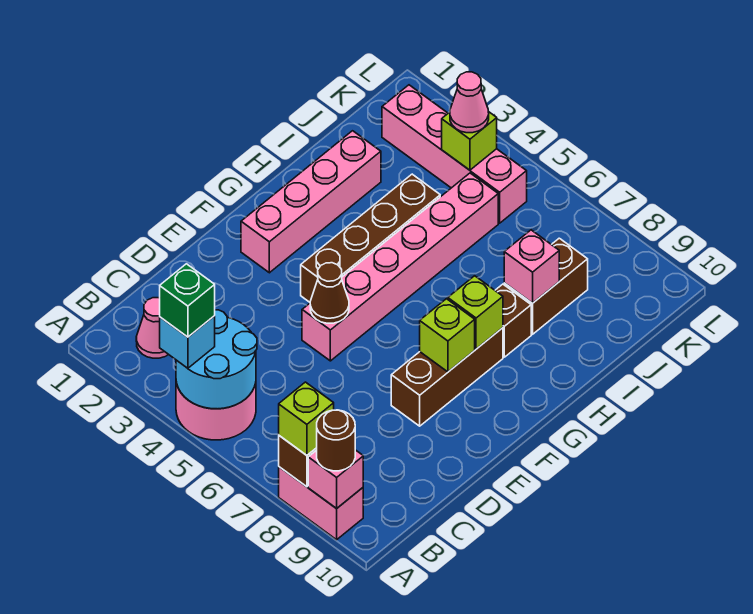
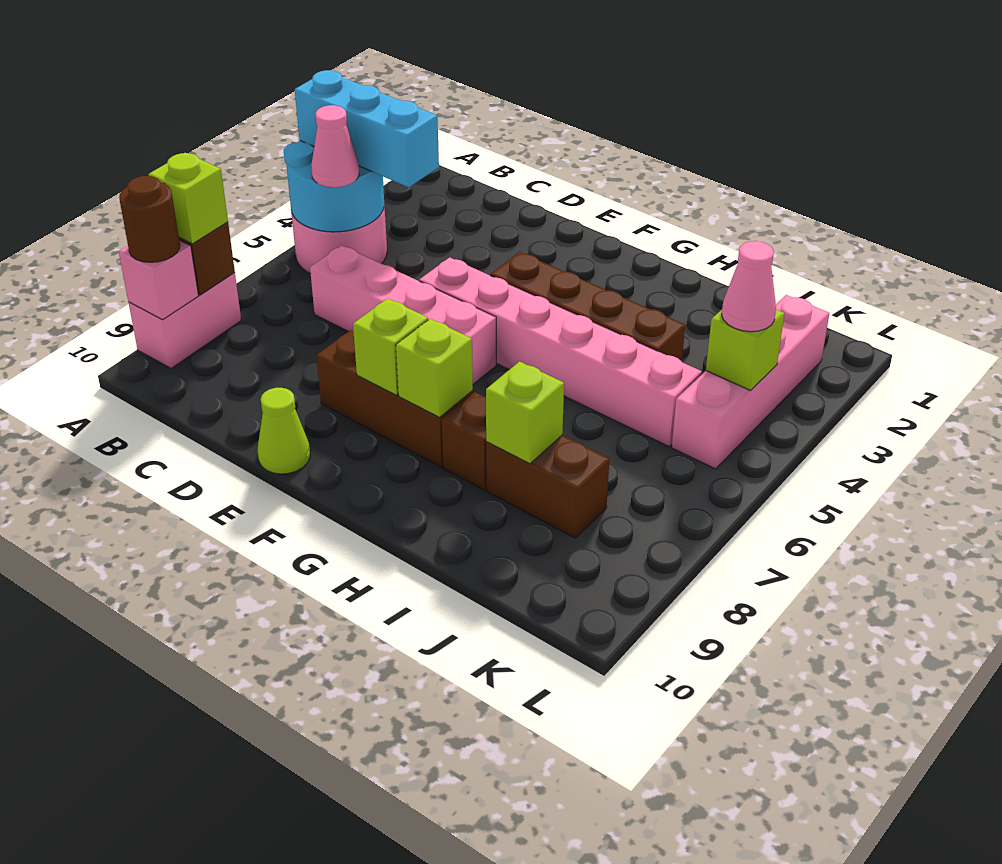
cyan brick A4 level 3 -> cyan brick A4:C4 level 3
green brick A4 level 4 -> none
pink cone B2 level 1 -> pink cone B5 level 3
brown cone E5 level 2 -> none
none -> lime cone E10 level 1
pink brick F2:I2 level 1 -> pink brick C6:F6 level 1
pink brick I8 level 2 -> lime brick I8 level 2

